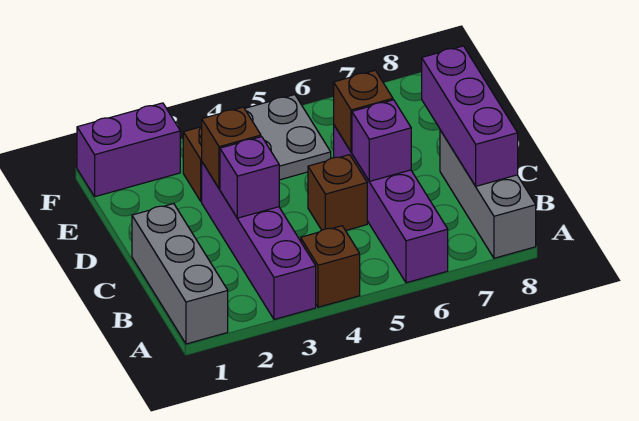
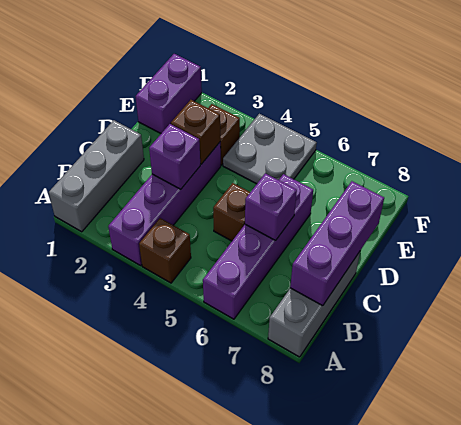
brown brick D6 level 2 -> none
purple brick F1:F2 level 1 -> purple brick E1:F1 level 1

